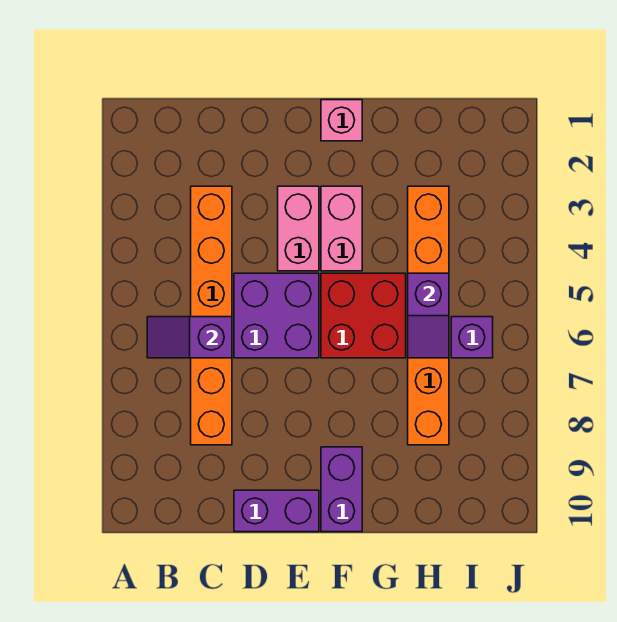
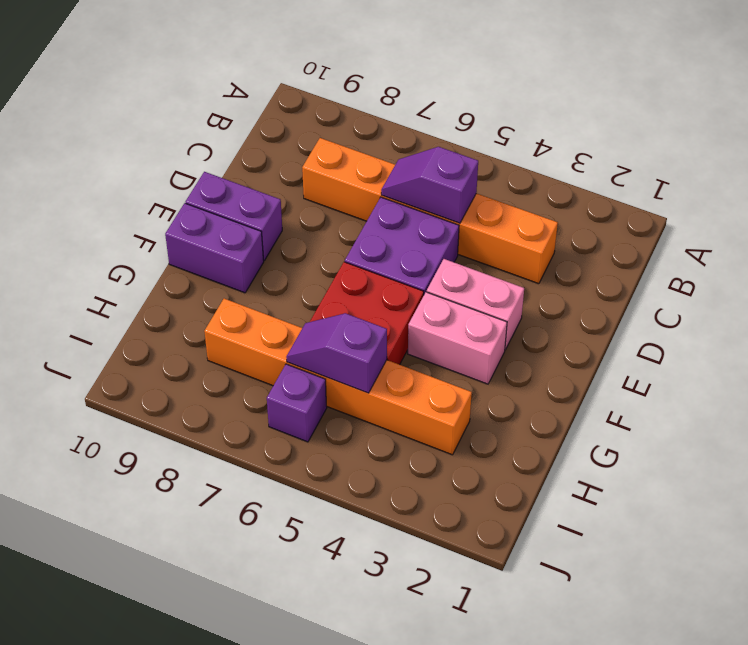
purple slope B6:C6 level 2 top C -> purple slope C5:C6 level 2 top 5
purple brick D10:E10 level 1 -> purple brick E9:E10 level 1
pink brick F1 level 1 -> none

